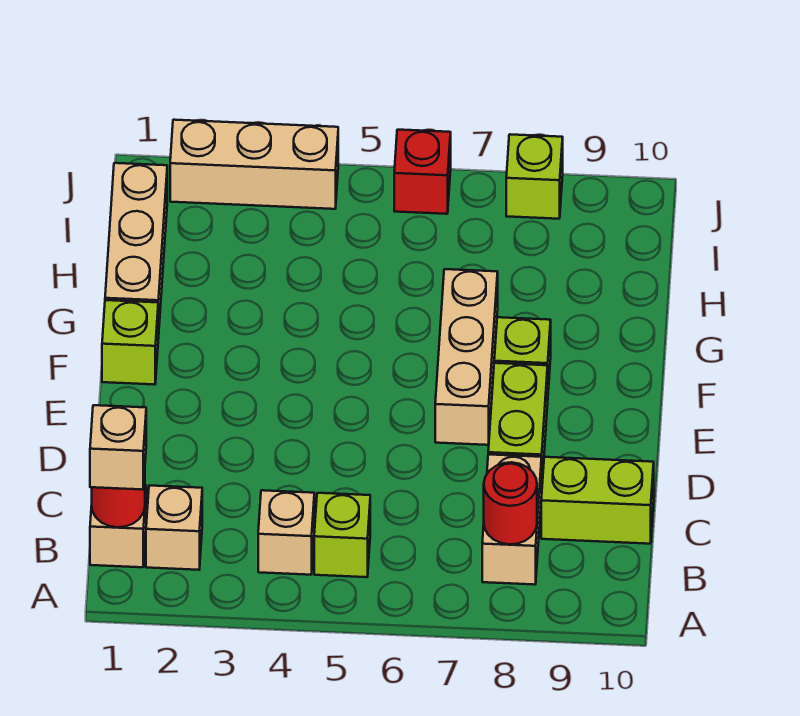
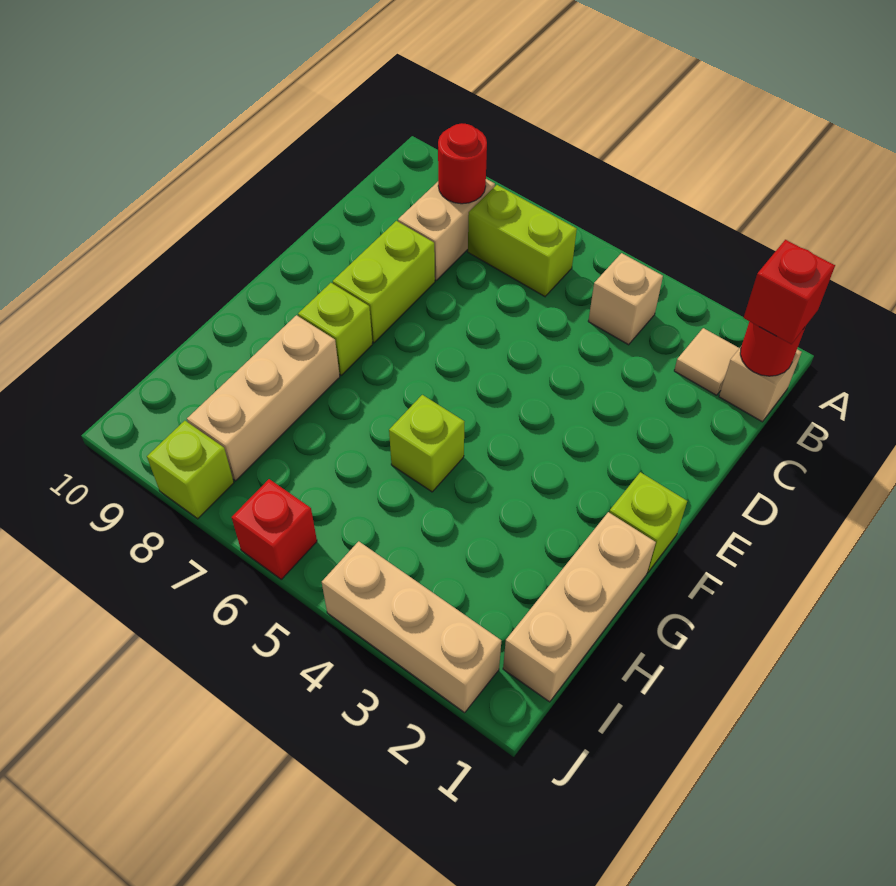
tan brick B1 level 3 -> red brick B1 level 3
tan brick B2 level 1 -> tan tile B2 level 1
lime brick B5 level 1 -> lime brick G5 level 1
lime brick C9:C10 level 1 -> lime brick B6:B7 level 1
tan brick E7:G7 level 1 -> tan brick G8:I8 level 1

